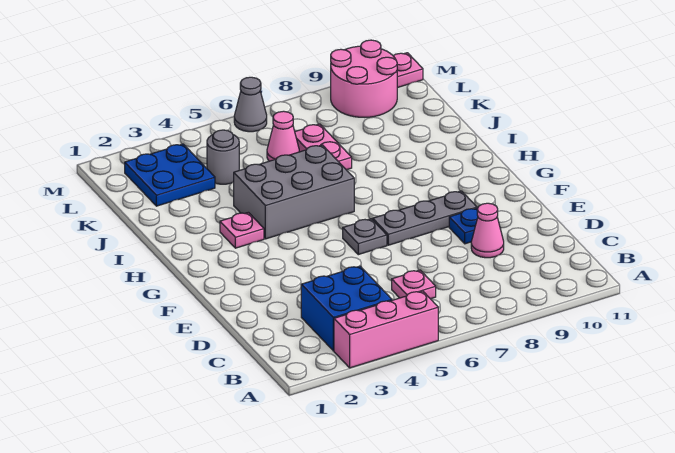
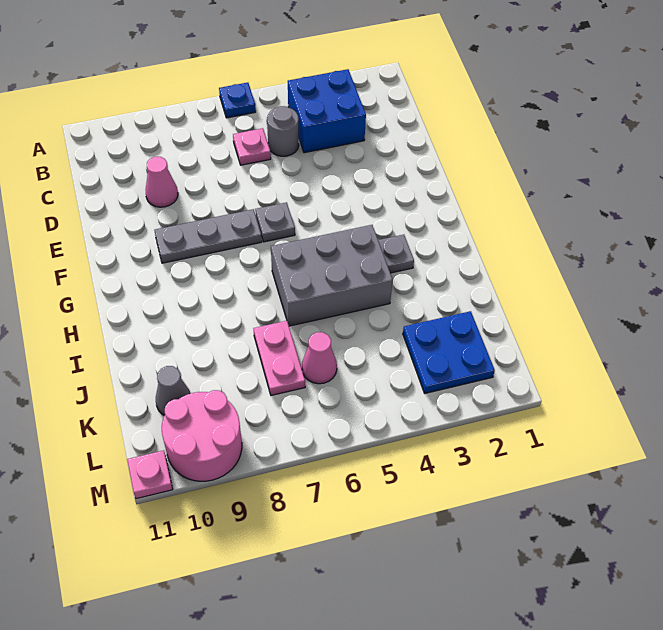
pink brick A3:A5 level 1 -> none
blue plate E9 level 1 -> blue plate A6 level 1
pink plate H3 level 1 -> grey plate H3 level 1
grey round brick K4 level 1 -> grey round brick C5 level 1
grey cone M6 level 1 -> grey cone K10 level 1

